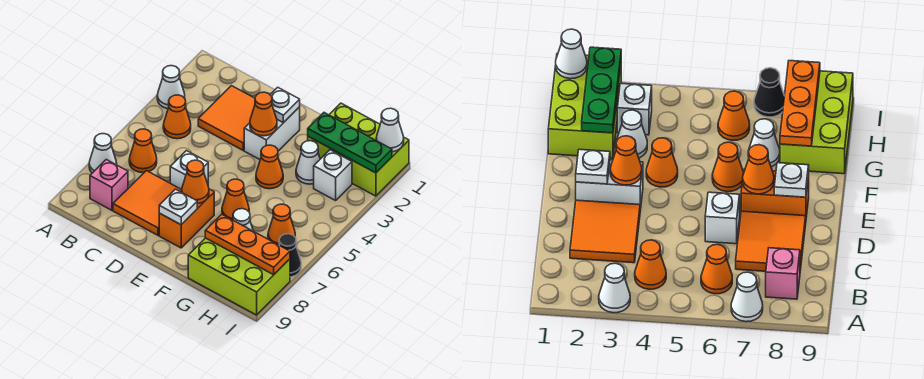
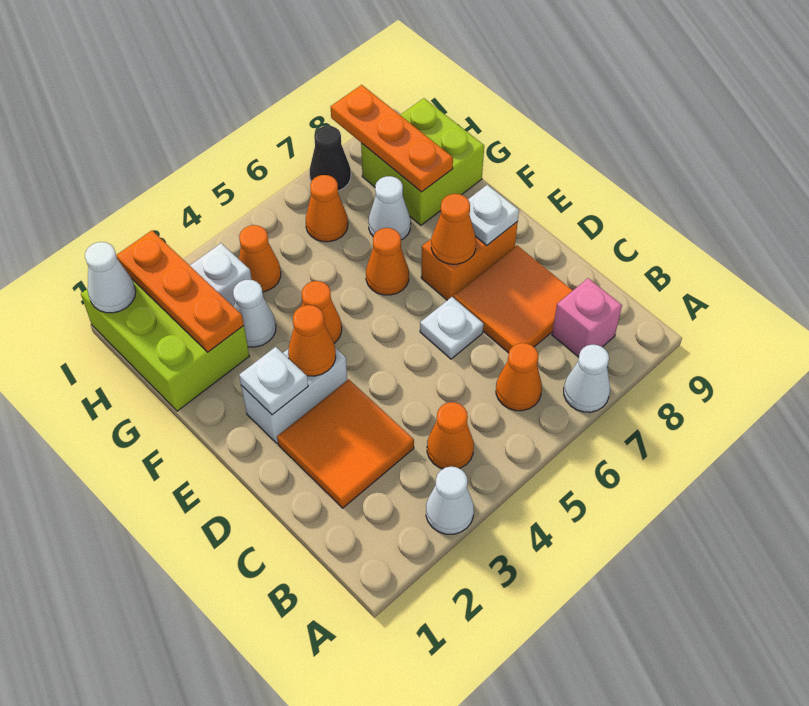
white brick D6 level 1 -> white plate D6 level 1
green plate G2:I2 level 2 -> orange plate G2:I2 level 2
lime brick G8:I9 level 1 -> lime brick G8:H9 level 1
none -> orange cone H4 level 1

